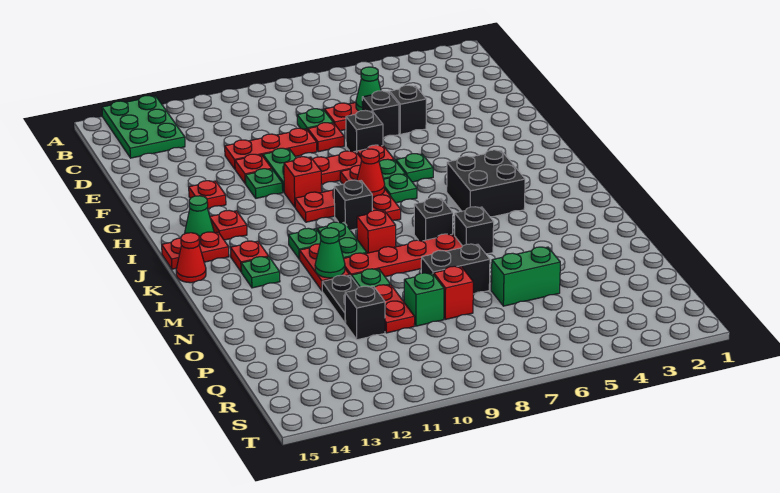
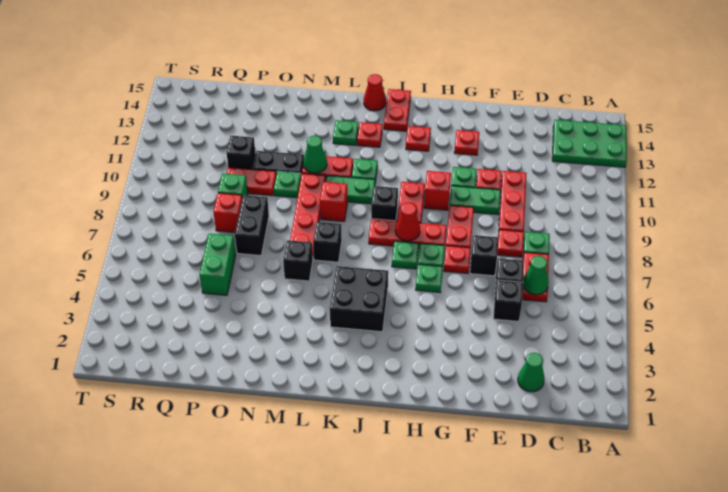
green cone I14 level 1 -> green cone D2 level 1

